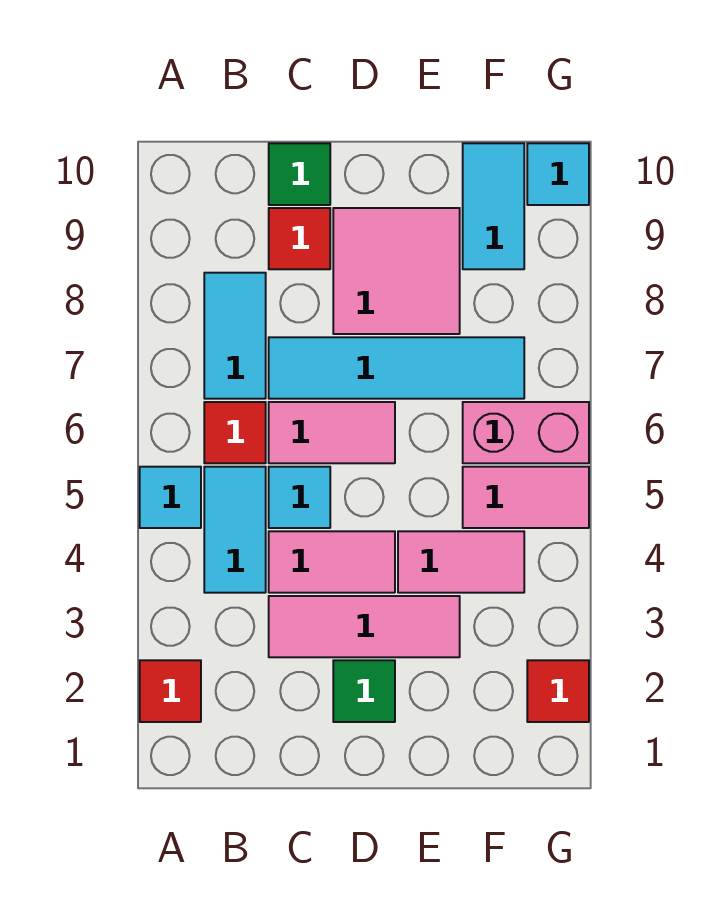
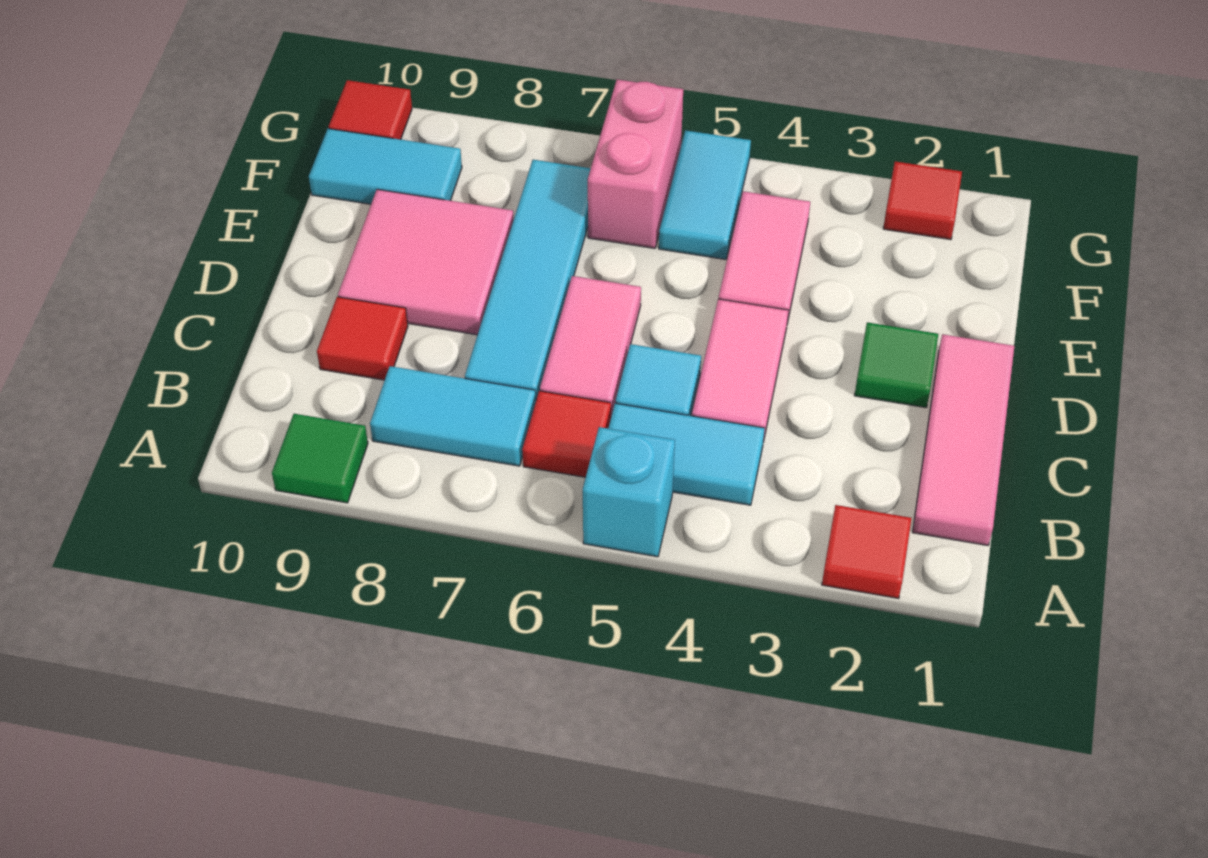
cyan tile A5 level 1 -> cyan brick A5 level 1
pink tile C3:E3 level 1 -> pink tile B1:D1 level 1
green tile C10 level 1 -> green tile A9 level 1
pink tile F5:G5 level 1 -> cyan tile F5:G5 level 1
cyan tile G10 level 1 -> red tile G10 level 1

